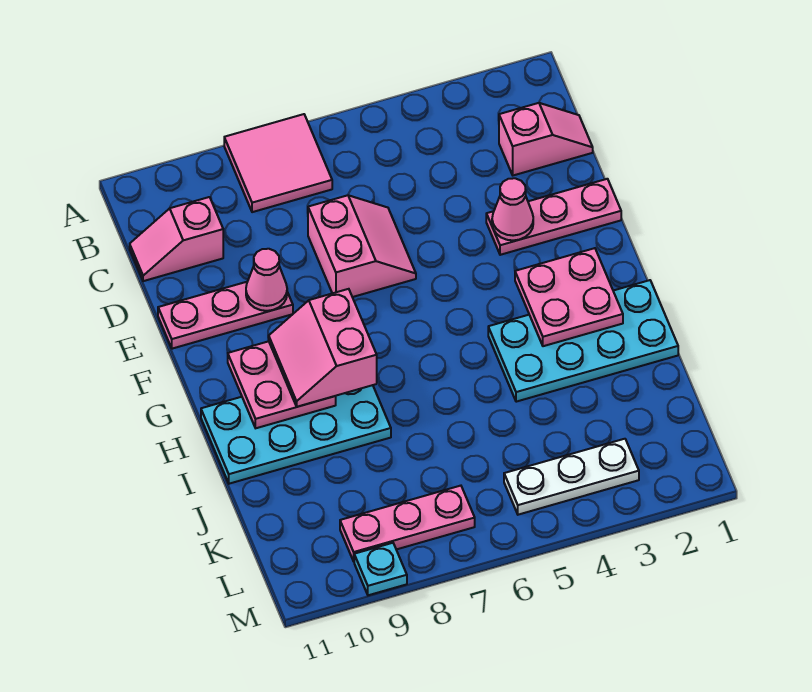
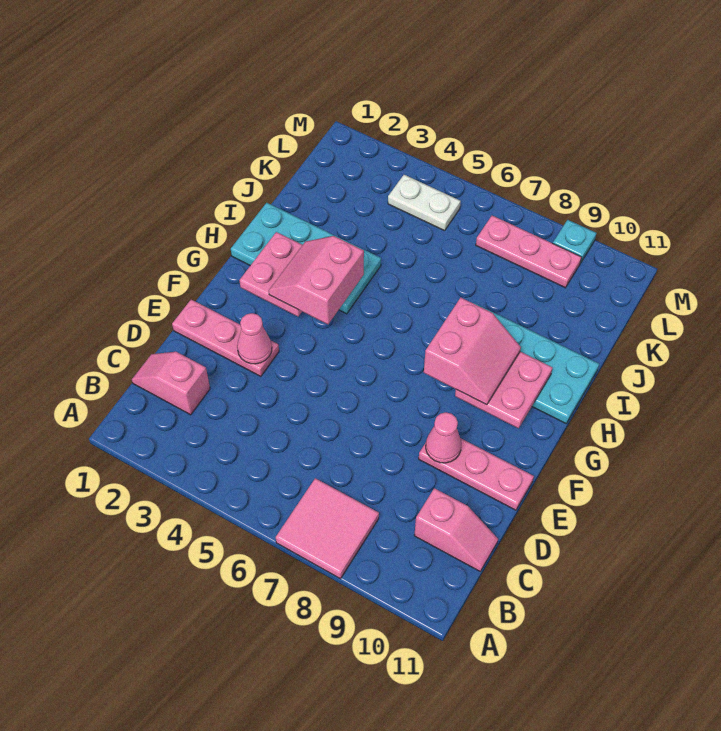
pink slope D6:E7 level 1 top 7 -> pink slope G3:H4 level 3 top 4
white plate L3:L5 level 1 -> white plate L4:L5 level 1

